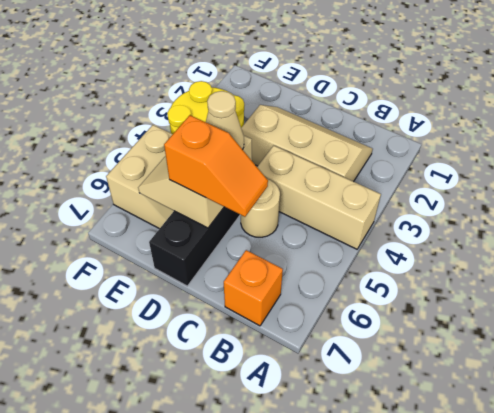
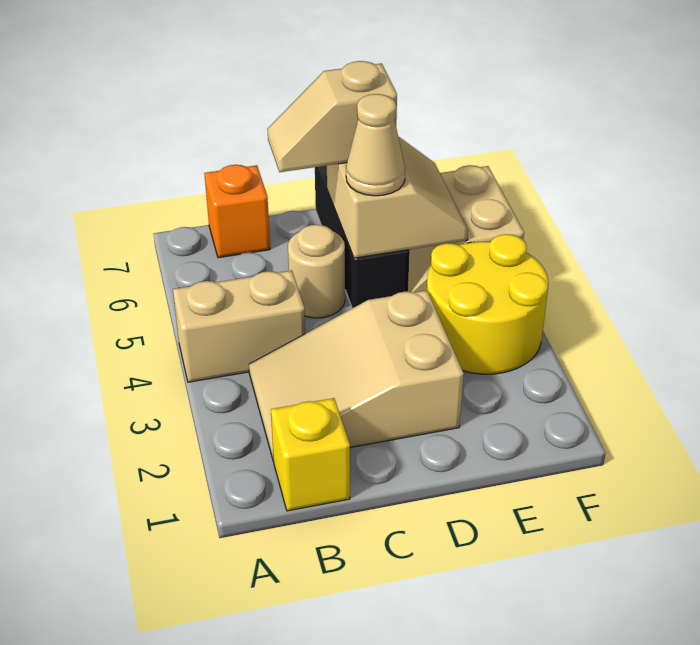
tan brick A4:C4 level 1 -> tan brick A4:B4 level 1
none -> yellow brick B1 level 1
tan slope B2:D3 level 1 top 3 -> tan slope B2:D3 level 1 top D
orange slope C6:D6 level 3 top D -> tan slope C6:D6 level 3 top D

